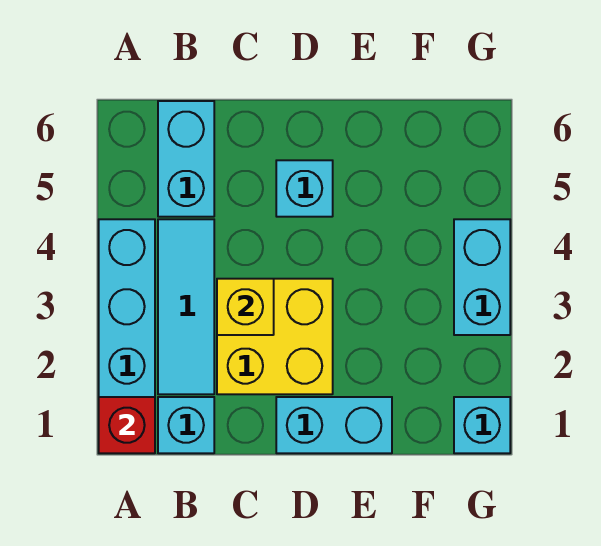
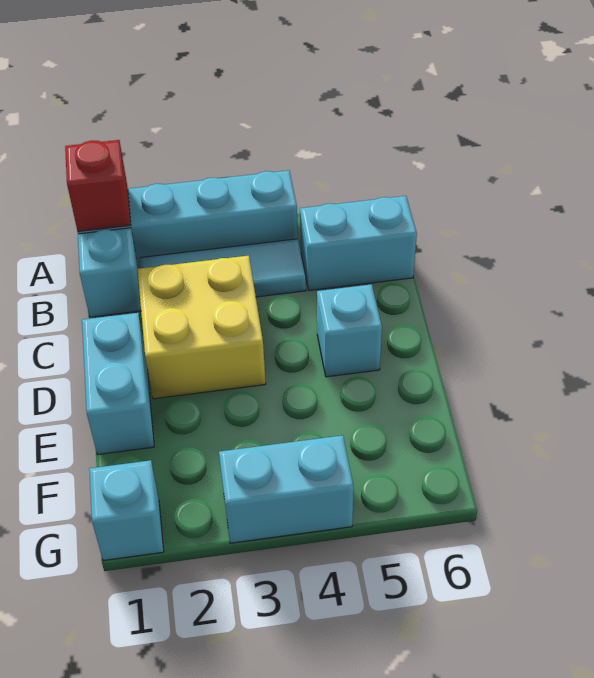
yellow brick C3 level 2 -> none

